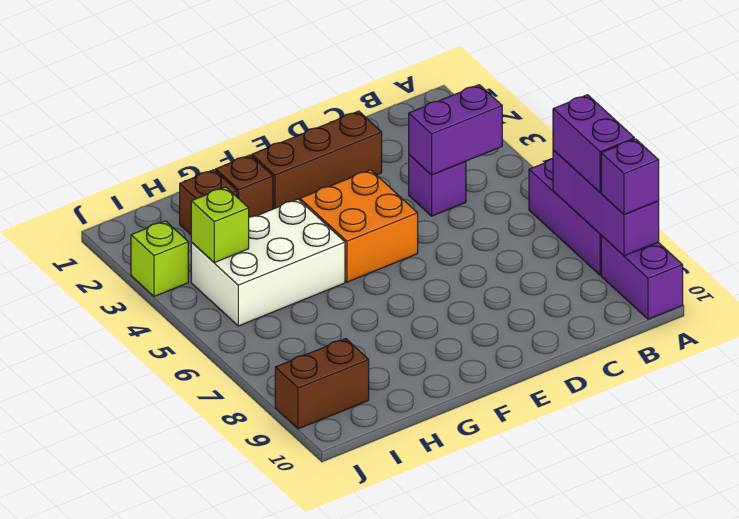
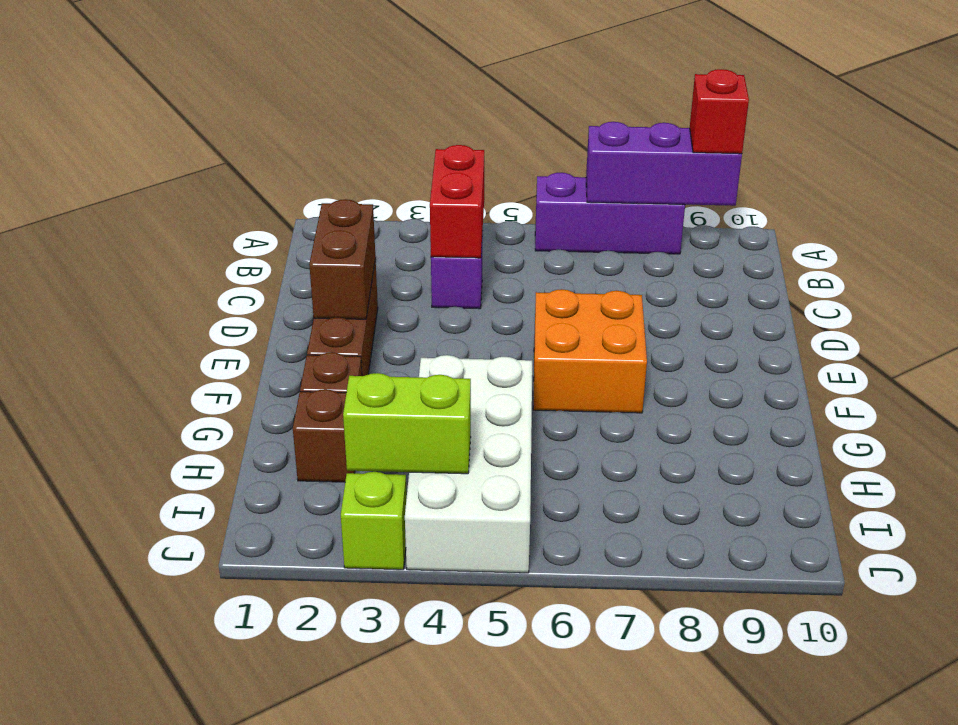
purple brick A7:A8 level 3 -> none
purple brick A9:A10 level 1 -> none
purple brick A9 level 3 -> red brick A9 level 3
purple brick B4:C4 level 2 -> red brick B4:C4 level 2
orange brick E4:F5 level 1 -> orange brick E6:F7 level 1
white brick G4:I5 level 1 -> white brick G4:J5 level 1
lime brick I4 level 2 -> lime brick I3:I4 level 2
brown brick I9:J9 level 1 -> brown brick D2:E2 level 2

